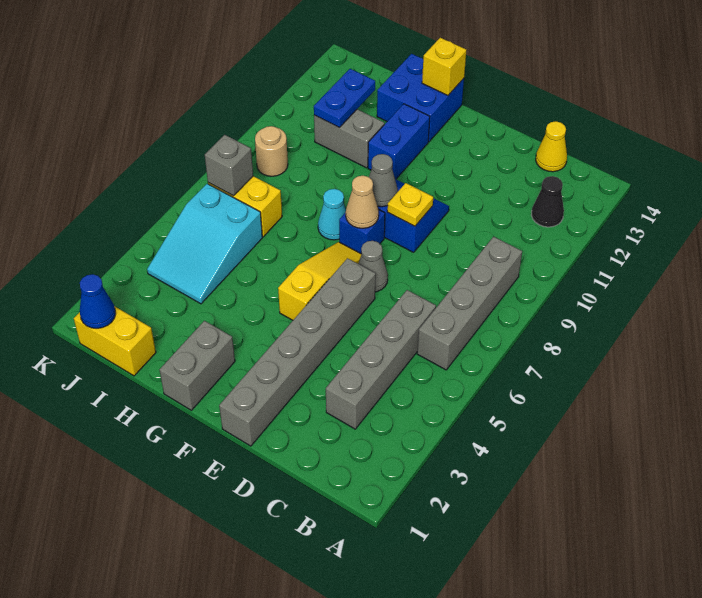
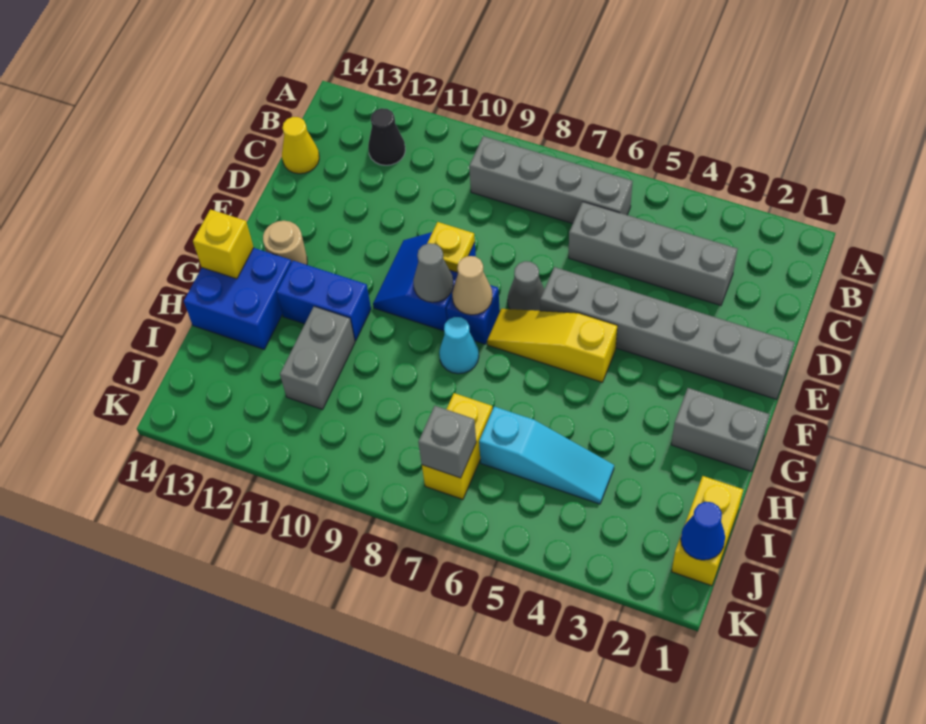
cyan slope I4:J6 level 1 top 6 -> cyan slope I4:I6 level 1 top 6
blue plate I11:I12 level 2 -> none
tan round brick J9 level 1 -> tan round brick F13 level 1

